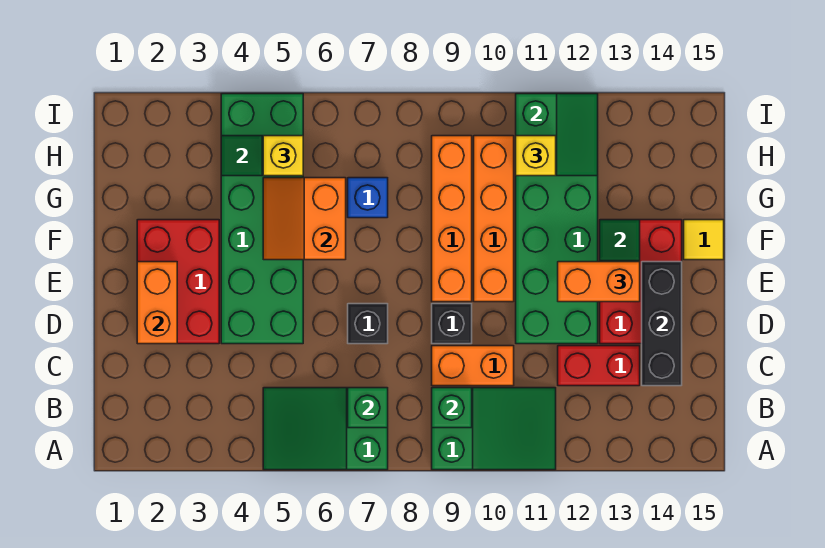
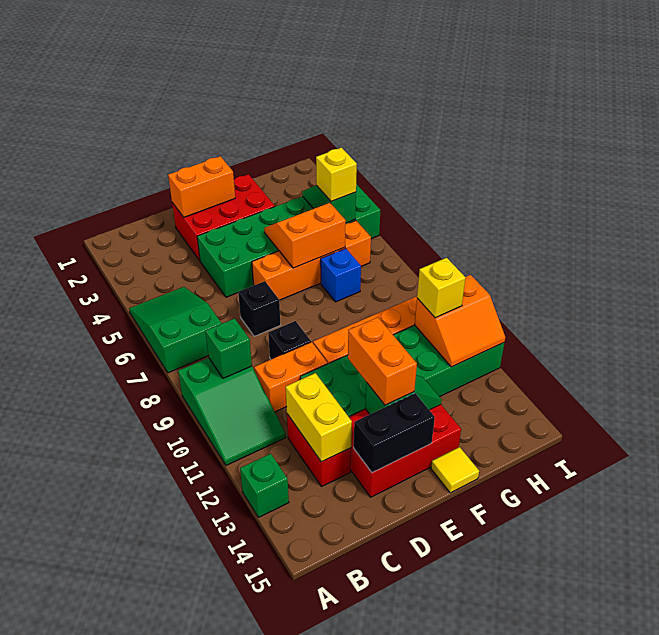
green brick B7 level 2 -> green brick A13 level 1
orange brick C9:C10 level 1 -> orange brick C10:D10 level 1
none -> yellow brick C12:C13 level 2
black brick C14:E14 level 2 -> black brick D14:E14 level 2
orange brick E9:H9 level 1 -> orange brick E6:H6 level 1
green slope H11:I12 level 2 top 11 -> orange slope H11:I12 level 2 top 11

